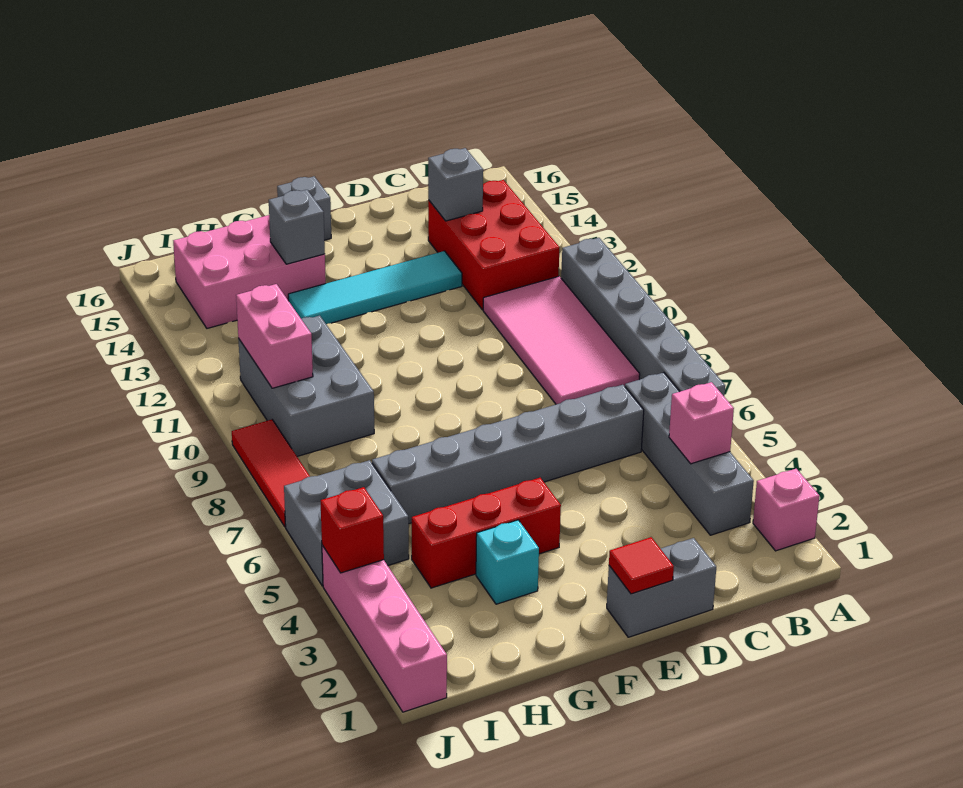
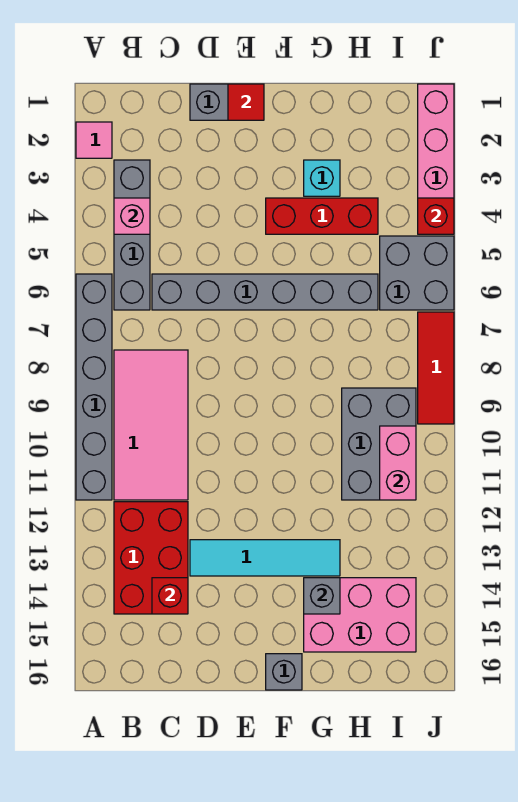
pink brick A2 level 1 -> pink tile A2 level 1
grey brick C14 level 2 -> red brick C14 level 2

